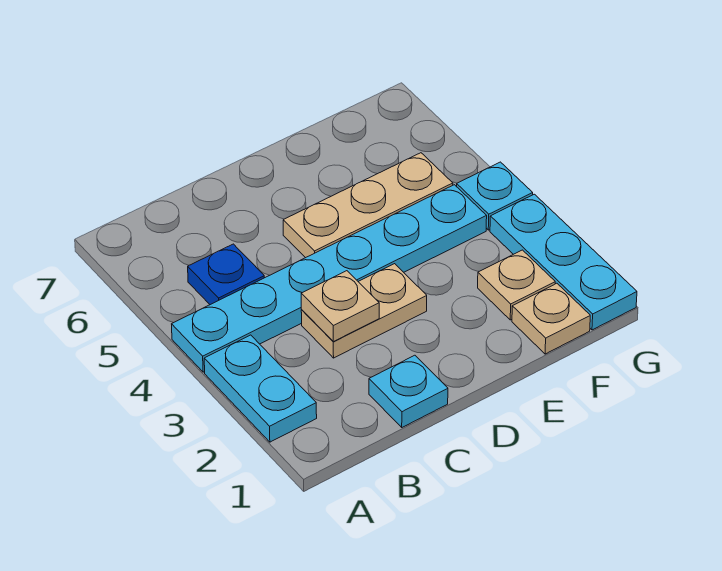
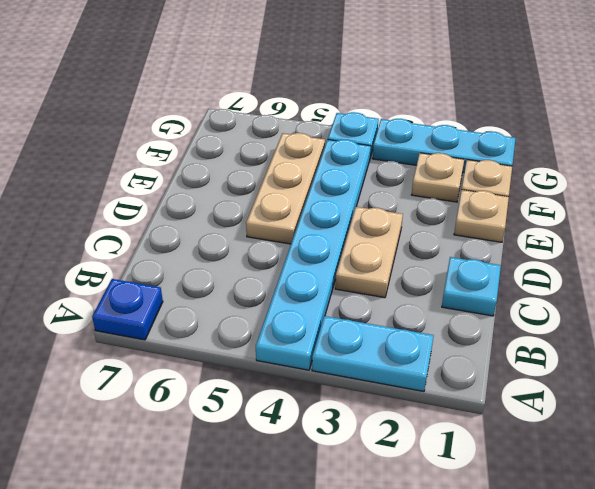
blue plate B5 level 1 -> blue plate A7 level 1
tan plate C3 level 2 -> tan plate E1 level 1

